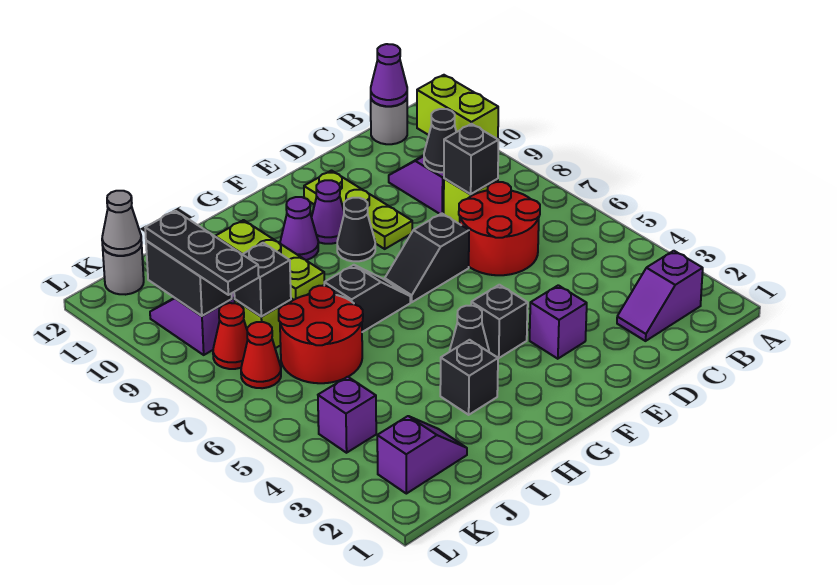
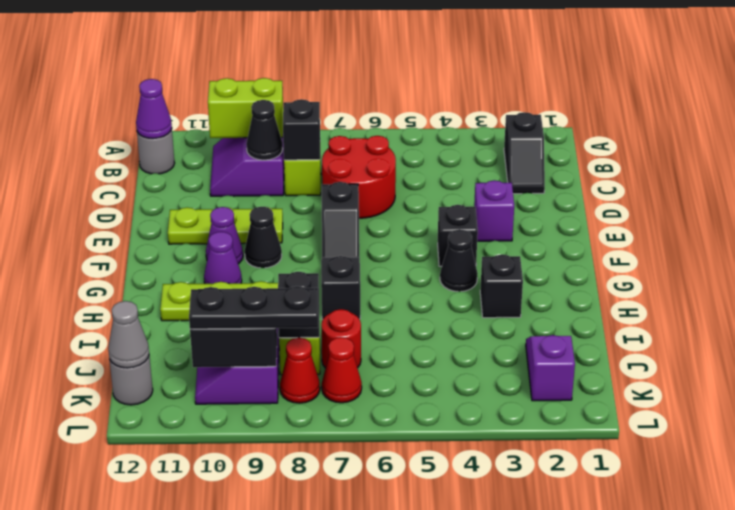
purple slope B2:C2 level 1 top B -> black slope B2:C2 level 1 top B
red round brick I6:J7 level 1 -> red round brick J7 level 1
purple brick K4 level 1 -> none

